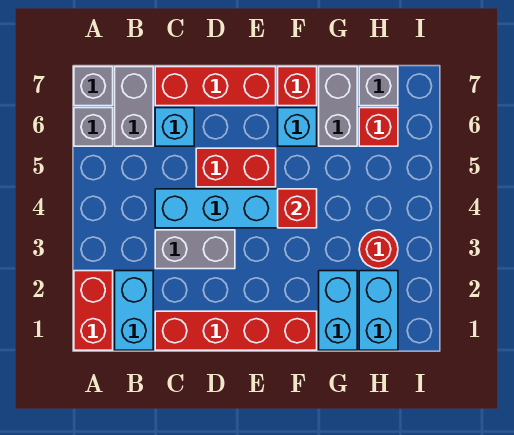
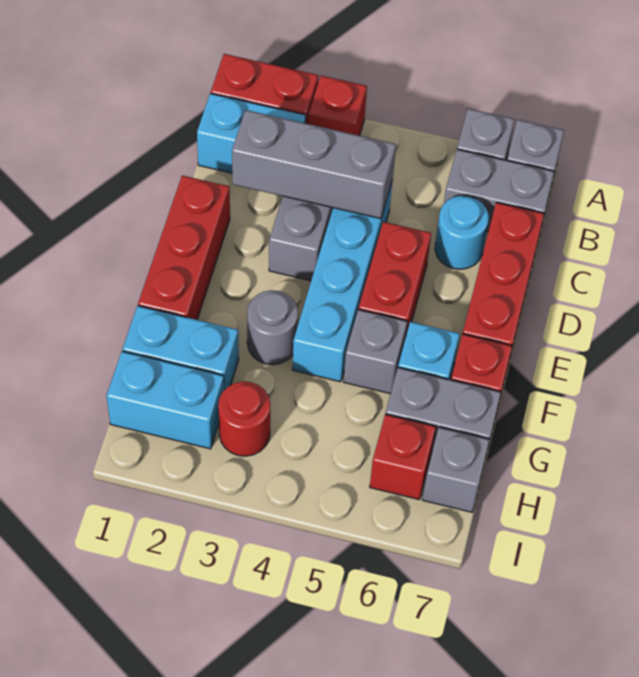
red brick C1:F1 level 1 -> red brick D1:F1 level 1
none -> grey brick C2:C4 level 2
cyan brick C6 level 1 -> cyan round brick C6 level 1
none -> grey round brick F3 level 1
red brick F4 level 2 -> red brick A3 level 1
none -> grey brick F5 level 1

